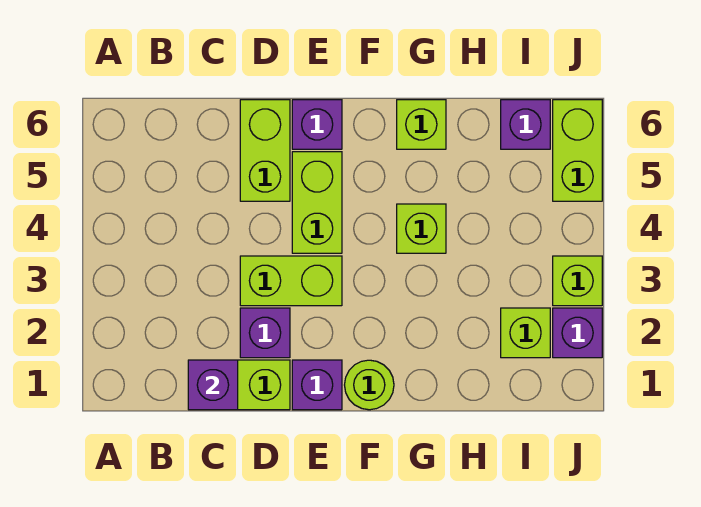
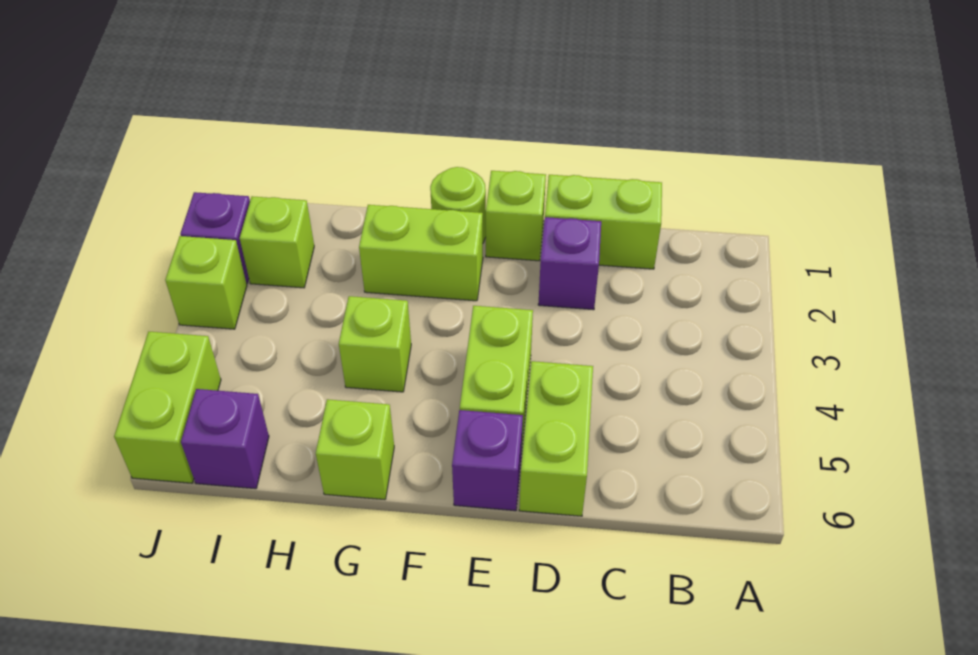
purple brick C1 level 2 -> none
lime brick D3:E3 level 1 -> lime brick F2:G2 level 1
purple brick E1 level 1 -> lime brick E1 level 1

